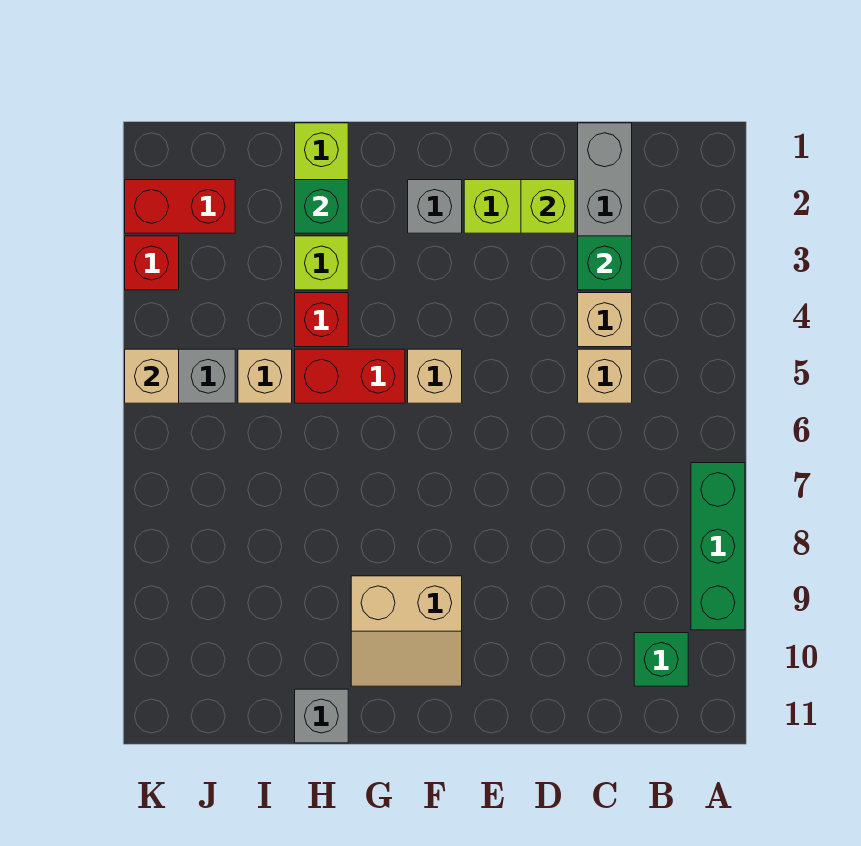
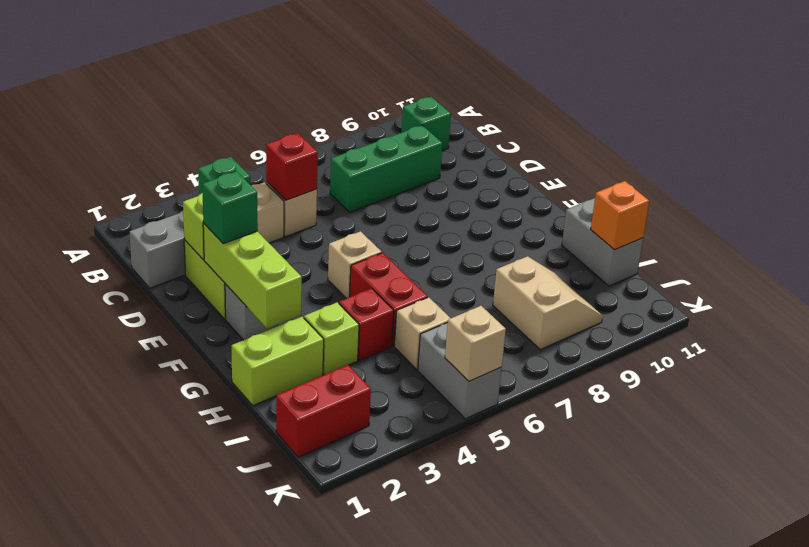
green brick A7:A9 level 1 -> green brick C7:C9 level 1
none -> lime brick E2:G2 level 2
tan slope F9:G10 level 1 top 9 -> tan slope I8:J9 level 1 top 8
green brick H2 level 2 -> green brick E2 level 3
grey brick H11 level 1 -> grey brick H11:I11 level 1
none -> orange brick I11 level 2
red brick J2:K2 level 1 -> red brick J1:J2 level 1
red brick K3 level 1 -> red brick C5 level 2

